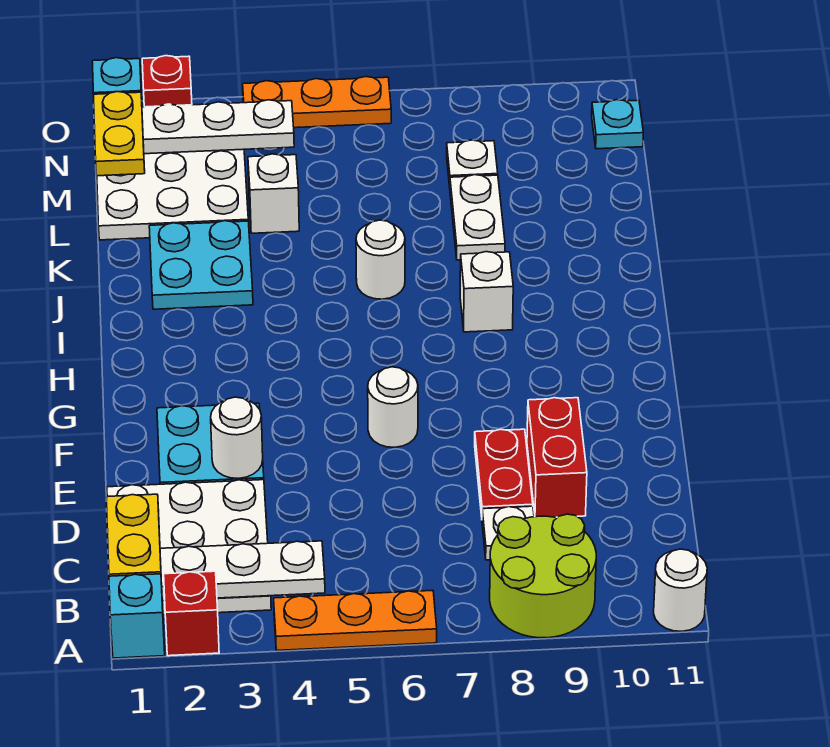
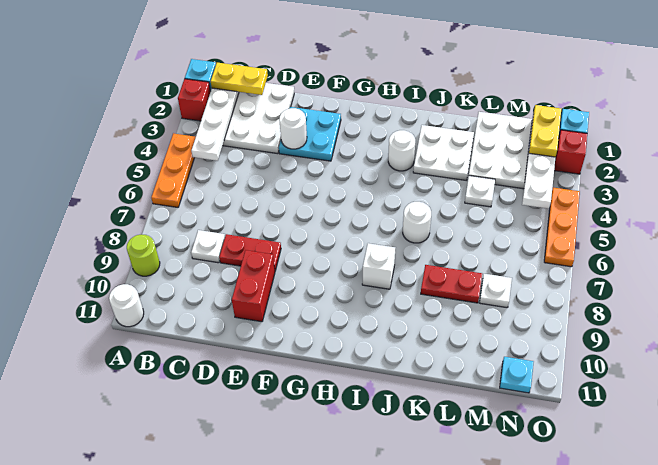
lime round brick A8:B9 level 1 -> lime round brick A9 level 1
red brick D9:E9 level 1 -> red brick E9:E10 level 1
white round brick F6 level 1 -> white round brick I3 level 1
cyan plate J2:K3 level 1 -> white plate J2:K3 level 1
white plate K8:L8 level 1 -> red plate K8:L8 level 1
white brick L4 level 1 -> white plate L4 level 1
yellow plate M1:N1 level 3 -> yellow plate N1:N2 level 3

